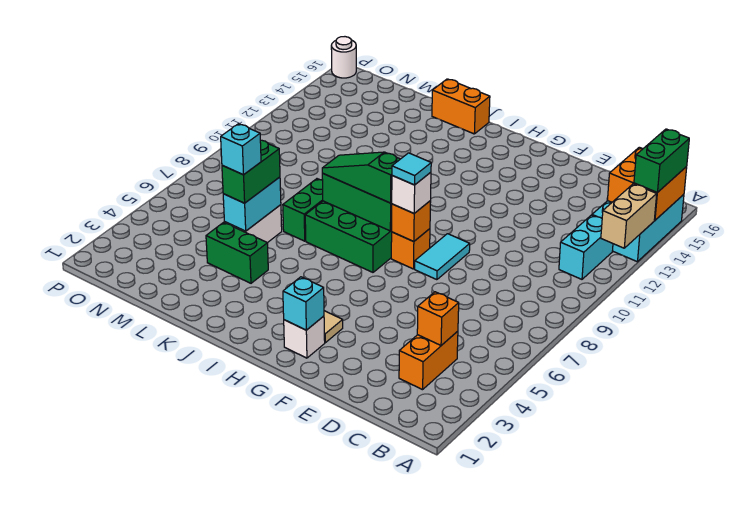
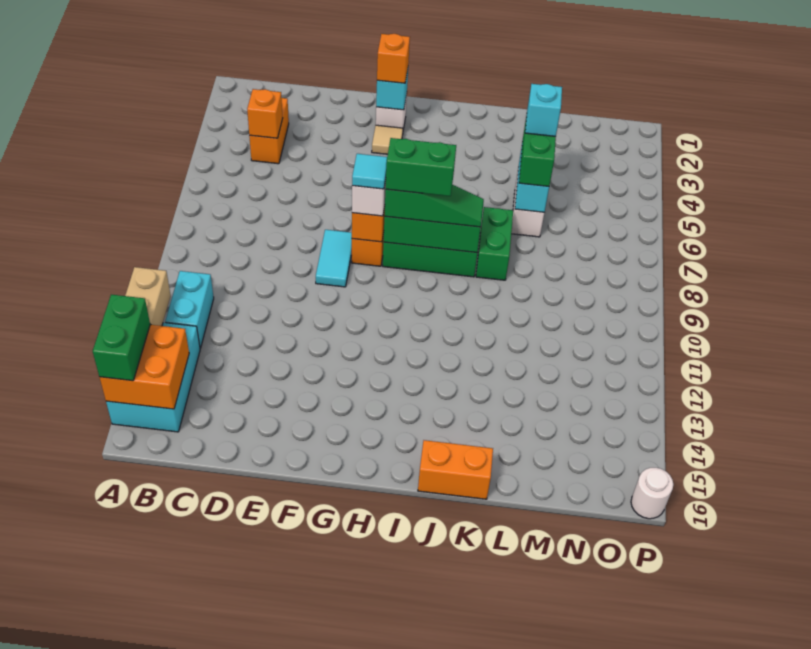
none -> orange brick G2 level 3
green brick K4:L4 level 1 -> green brick H8:I8 level 4

